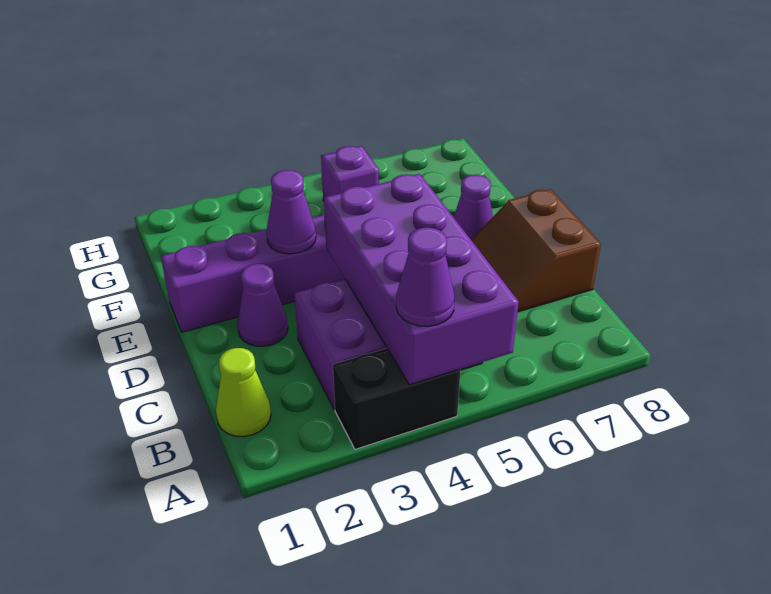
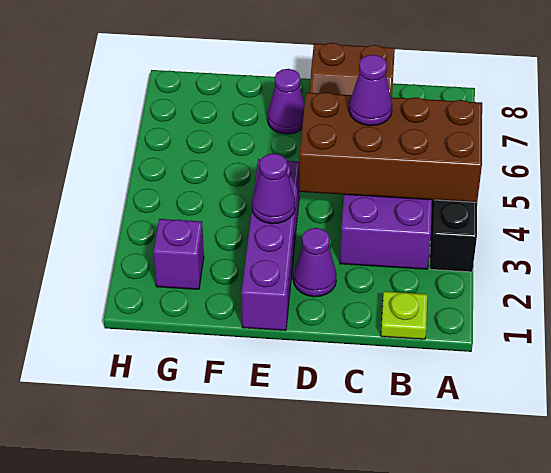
purple brick A4:D5 level 2 -> brown brick A4:D5 level 2
purple cone A4 level 3 -> purple cone C5 level 3
lime cone B1 level 1 -> lime plate B1 level 1
purple brick G5 level 1 -> purple brick G2 level 1

